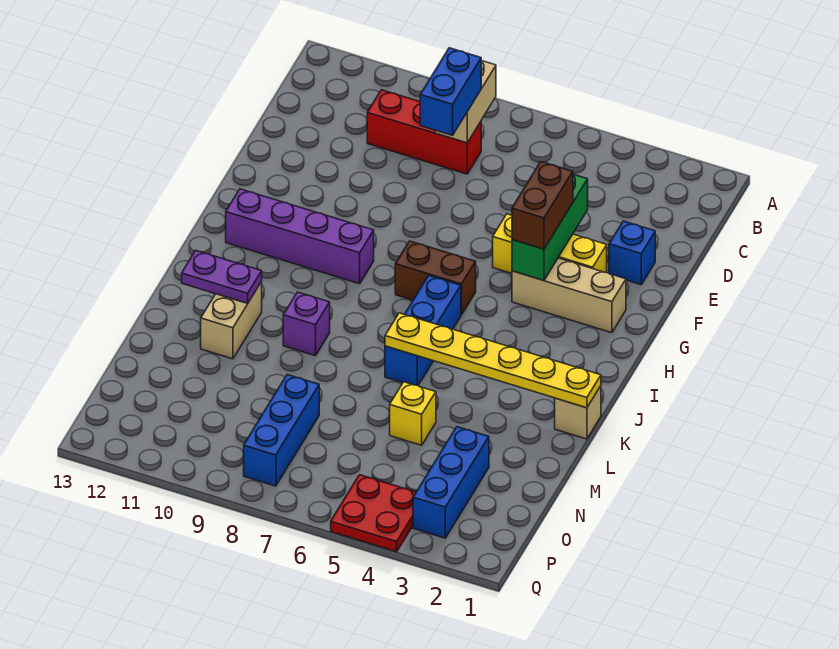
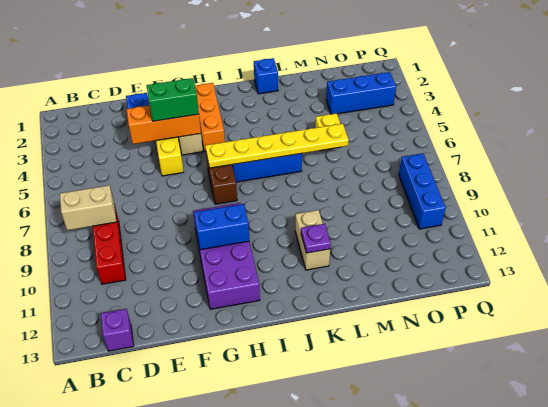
blue brick C8:D8 level 3 -> blue brick G10:H10 level 2
green brick E4:G4 level 2 -> orange brick E4:G4 level 2
brown brick F4:G4 level 3 -> green brick F4:G4 level 3
none -> orange brick H2:H4 level 1
purple brick H9:H12 level 1 -> purple brick G9:H12 level 1
tan brick K1 level 1 -> blue brick K1 level 1
yellow plate K1:K6 level 2 -> yellow plate H6:M6 level 2
purple brick K9 level 1 -> purple brick C13 level 1
tan brick K11:L11 level 1 -> tan brick K10:K11 level 1
purple plate K11:K12 level 2 -> purple plate K11 level 2
blue brick N8:P8 level 1 -> blue brick P8:P10 level 1
red plate P4:Q5 level 1 -> none

